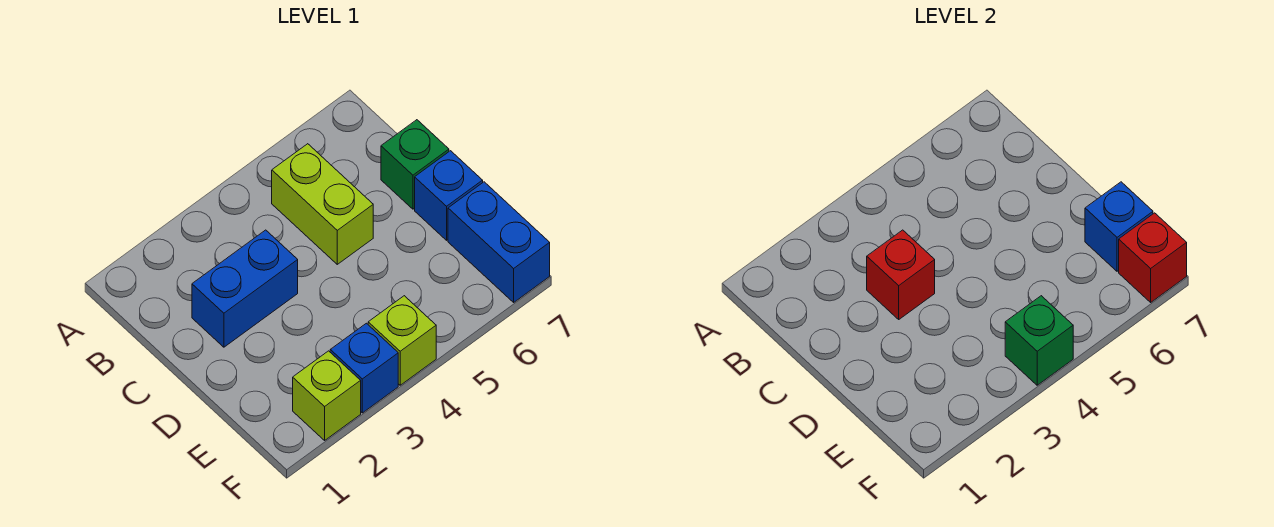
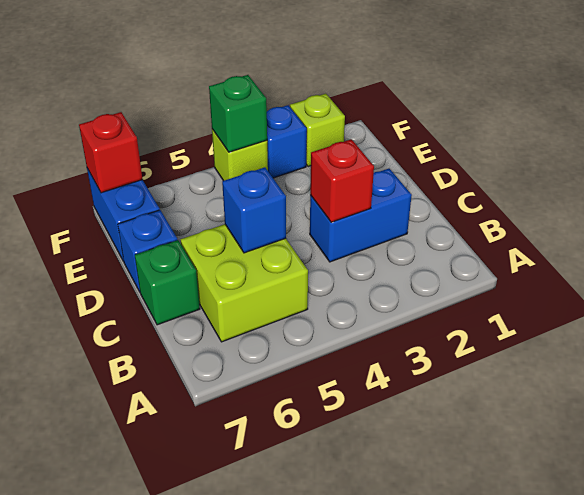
lime brick B5:C5 level 1 -> lime brick B5:C6 level 1
blue brick E7 level 2 -> blue brick C5 level 2

